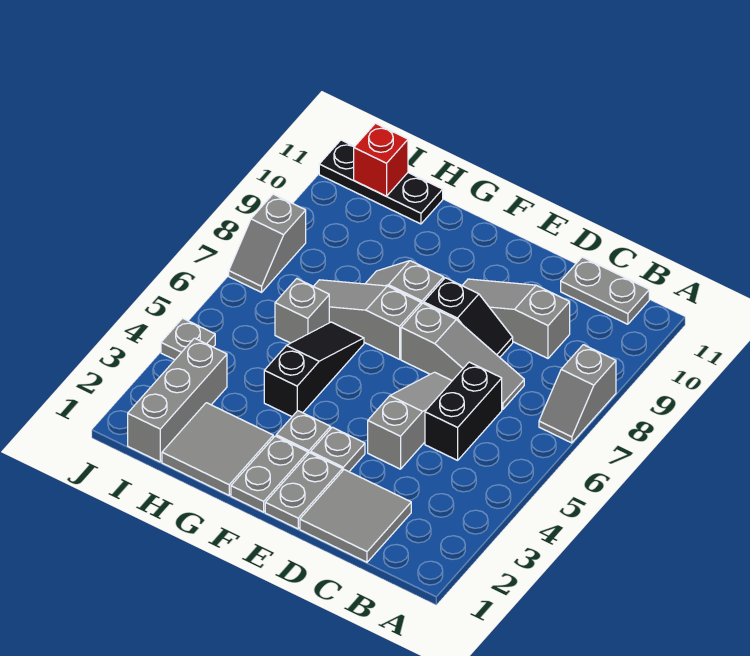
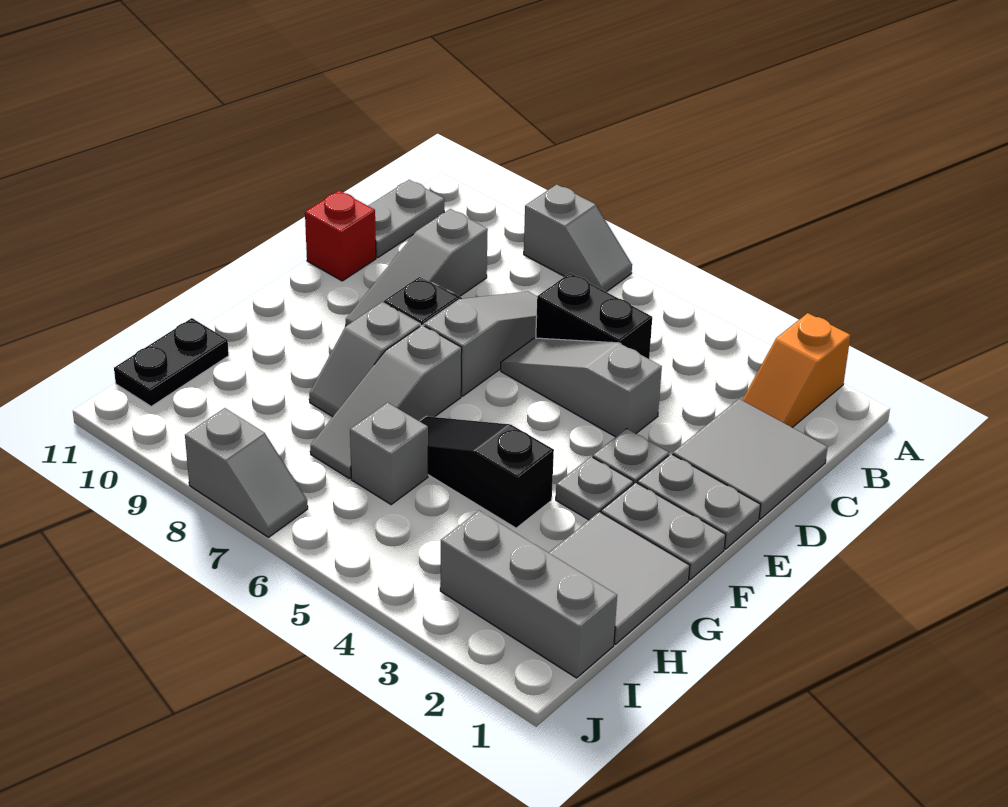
none -> orange slope A2:B2 level 1 top A
black plate H11:J11 level 1 -> black plate H11:I11 level 1
red brick I11 level 2 -> red brick D11 level 1
grey plate J4 level 1 -> none

